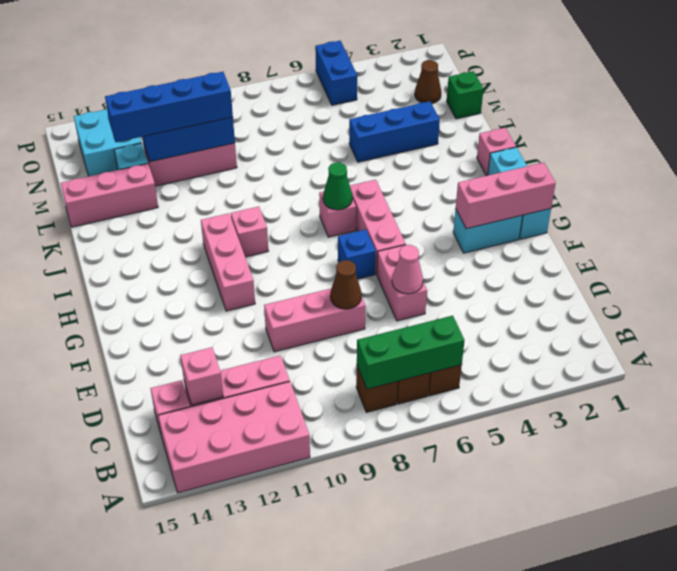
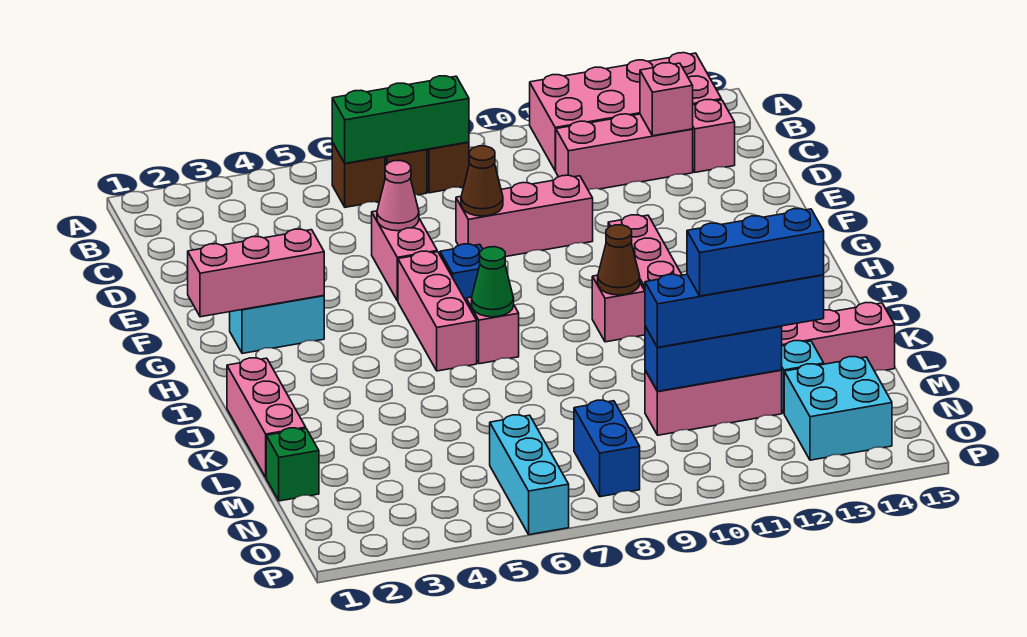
cyan brick G1:I1 level 1 -> cyan brick N6:P6 level 1
pink brick J1 level 1 -> pink brick J1:L1 level 1
blue brick L3:L5 level 1 -> blue brick M11:M13 level 4
brown cone N2 level 1 -> brown cone I10 level 2
blue brick O5:P5 level 1 -> blue brick N8:O8 level 1

